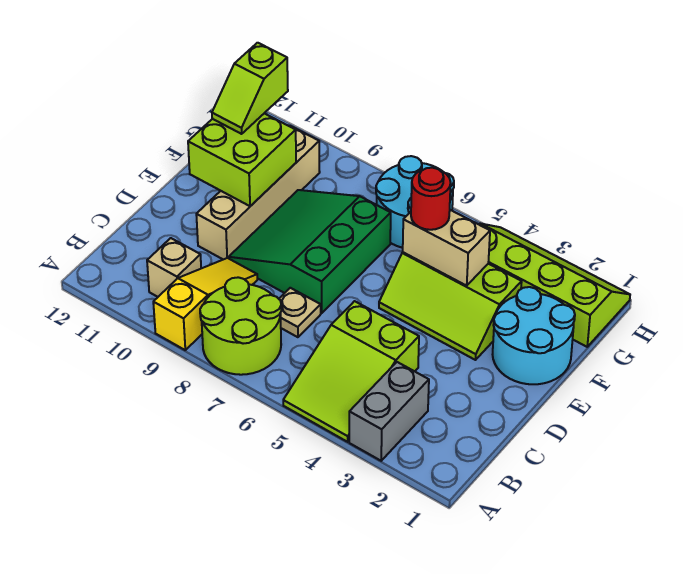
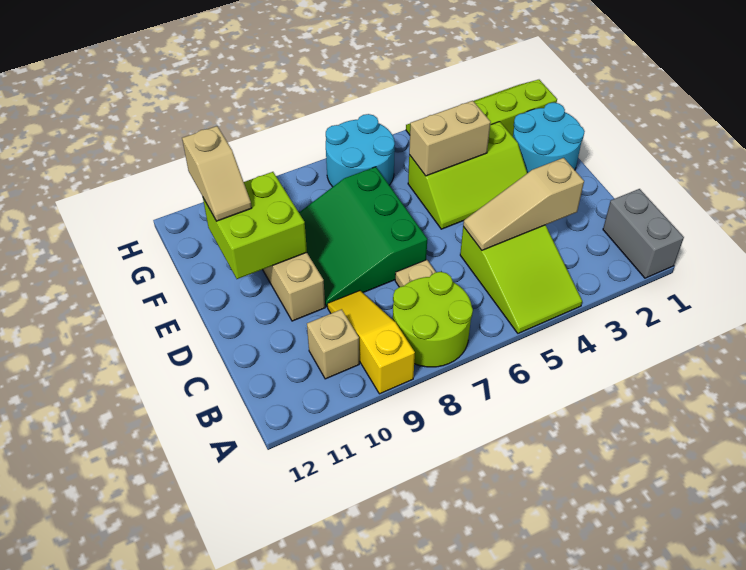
grey brick A3:B3 level 1 -> grey brick A1:B1 level 1
none -> tan slope C3:C5 level 2 top 3
red round brick F5 level 3 -> none
lime slope F11:G11 level 3 top G -> tan slope F11:G11 level 3 top G

